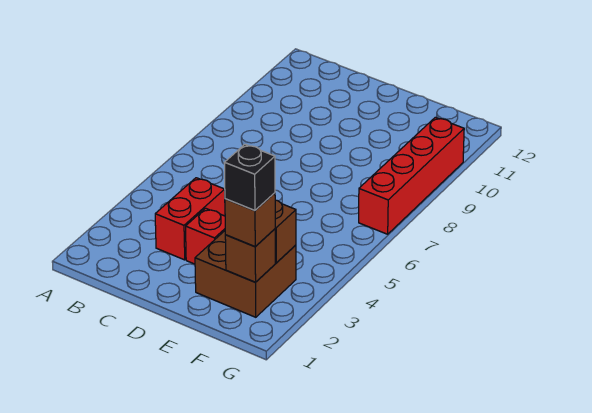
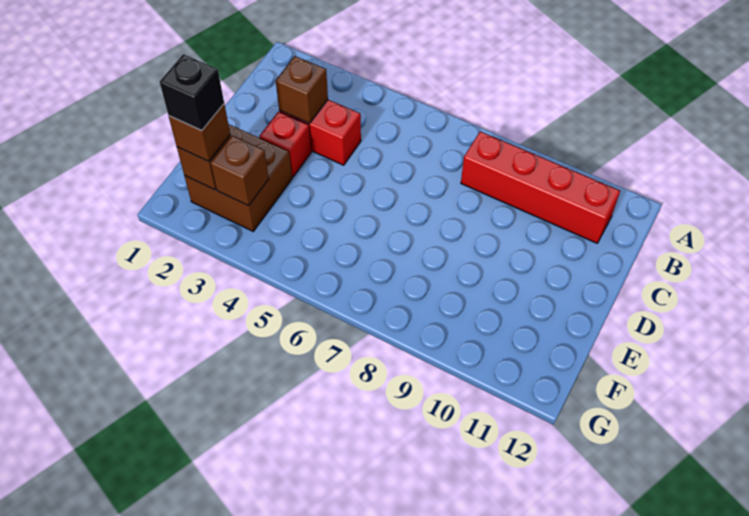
none -> brown brick C3 level 2
red brick G7:G10 level 1 -> red brick B8:B11 level 1

